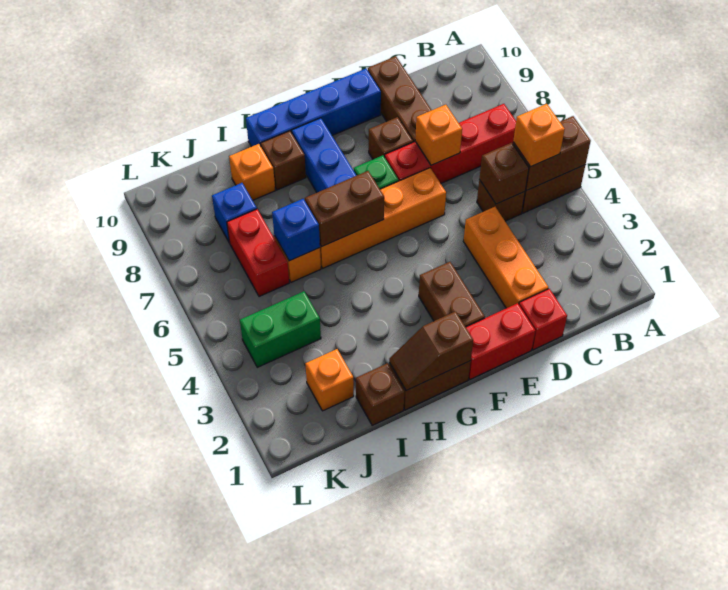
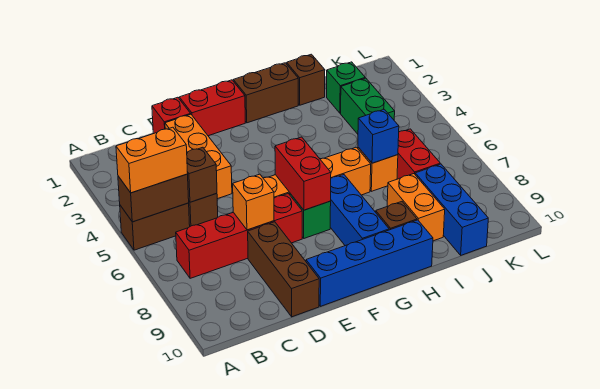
orange brick B5 level 3 -> orange brick A5:B5 level 3
brown brick E8 level 1 -> none
brown brick F2:F3 level 1 -> none
none -> red brick F6:F7 level 2
brown slope G1:H1 level 2 top G -> none
brown brick G6:H6 level 2 -> none
orange brick I9 level 1 -> orange brick I8:I9 level 1
orange brick J2 level 1 -> green brick J2 level 1
green brick J4:K4 level 1 -> green brick J3:J4 level 1
blue brick J8 level 1 -> blue brick J8:J10 level 1

